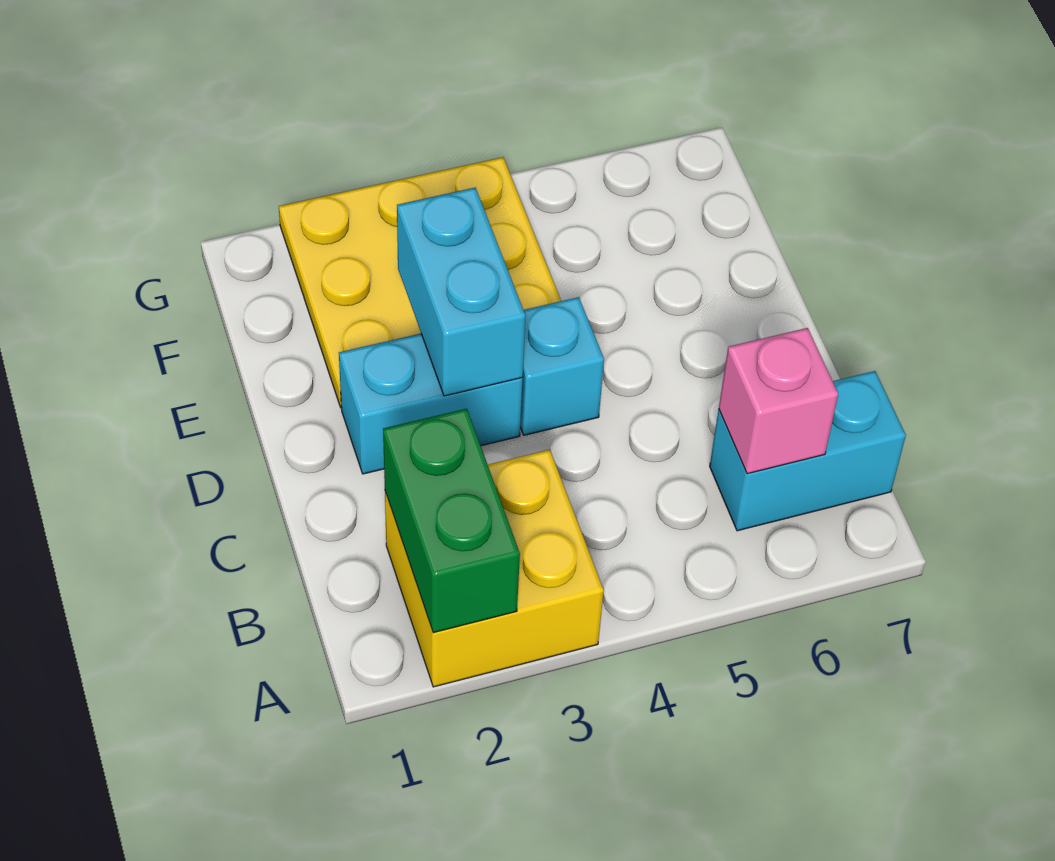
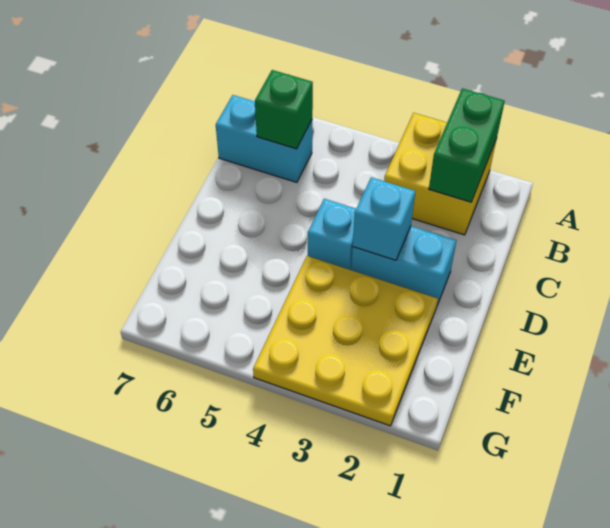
pink brick B6 level 2 -> green brick B6 level 2
cyan brick D3:E3 level 2 -> cyan brick D3 level 2

